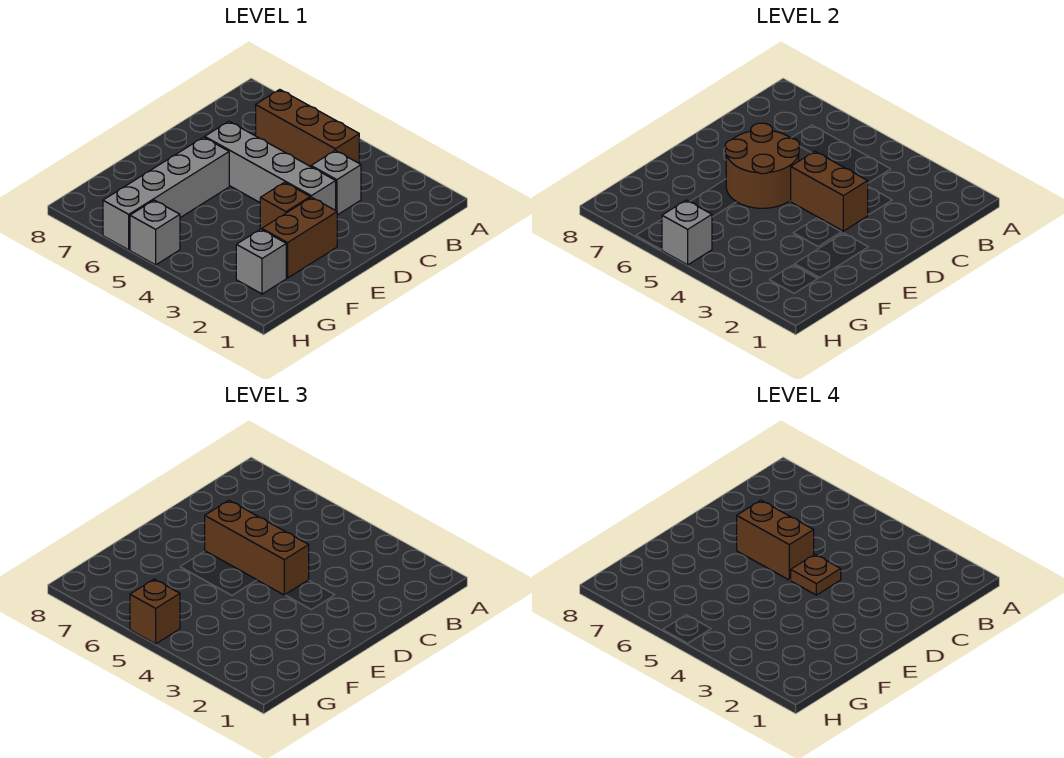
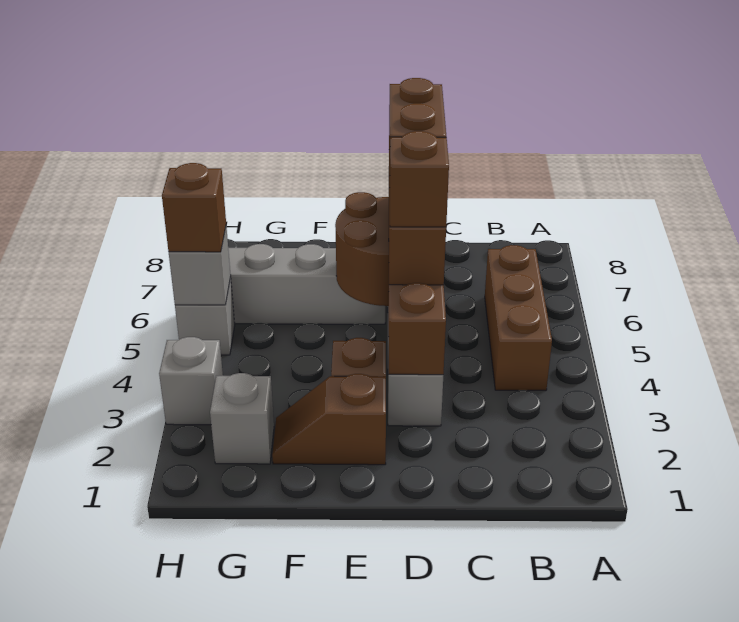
grey brick C3 level 1 -> grey brick H3 level 1
brown plate D4 level 4 -> brown brick D4 level 4
brown brick E2:F2 level 1 -> brown slope E2:F2 level 1 top E

